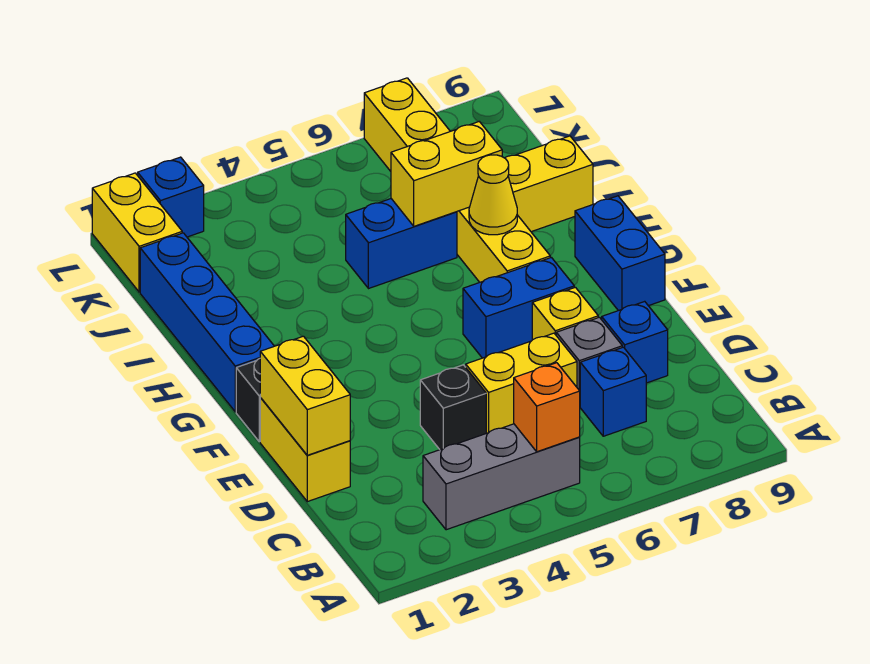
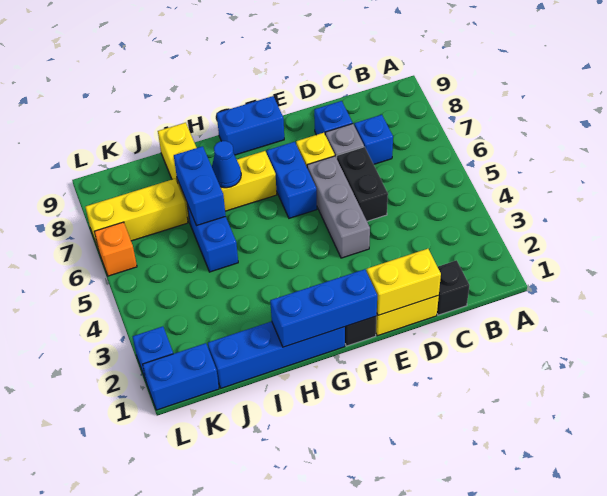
grey brick B3:B5 level 1 -> grey brick E4:E6 level 1
orange brick B5 level 2 -> orange brick L6 level 1
black brick D4 level 1 -> black brick C1 level 1
yellow brick D5:D6 level 1 -> black brick D5:D6 level 1
none -> blue brick F1:H1 level 2
yellow cone H7 level 2 -> blue cone H7 level 2
yellow brick I6:I7 level 2 -> blue brick I6:I7 level 2
yellow brick K1:L1 level 1 -> blue brick K1:L1 level 1

